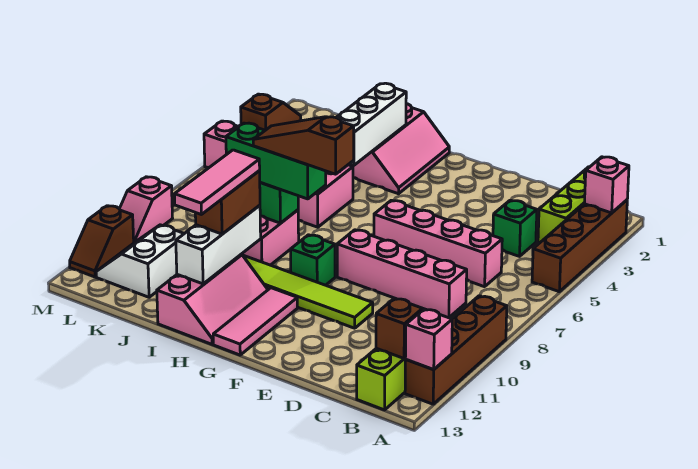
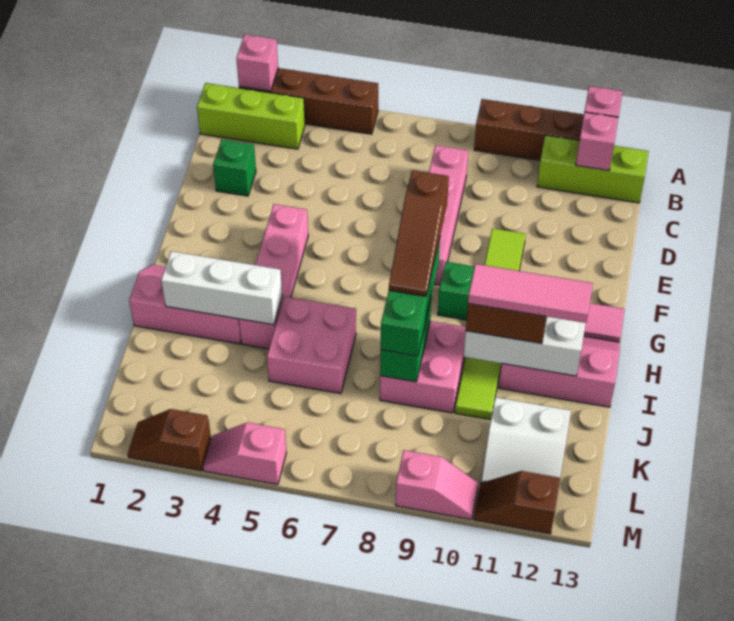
brown brick B12 level 2 -> pink brick B12 level 2
green brick C4 level 1 -> green brick D2 level 1
pink brick C6:F6 level 1 -> pink brick F4:I4 level 1
brown slope M11:M12 level 1 top 11 -> brown slope M11:M12 level 1 top 12

